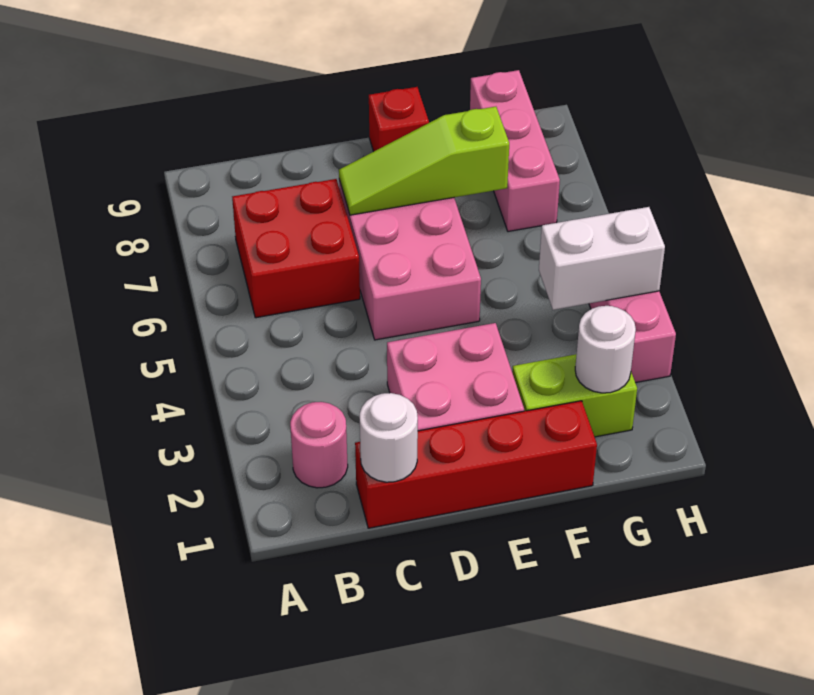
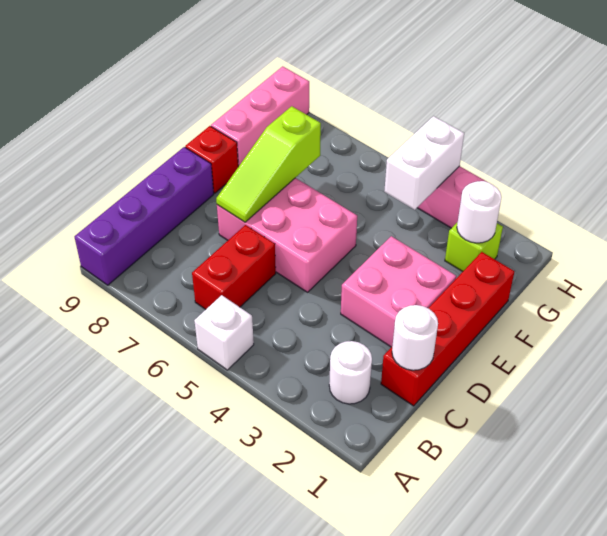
none -> white brick A5 level 1
none -> purple brick A9:D9 level 1
pink round brick B2 level 1 -> white round brick B2 level 1
red brick B6:C7 level 1 -> red brick B6:C6 level 1
lime brick F2:G2 level 1 -> lime brick G2 level 1
pink brick G7:G9 level 1 -> pink brick F9:H9 level 1

